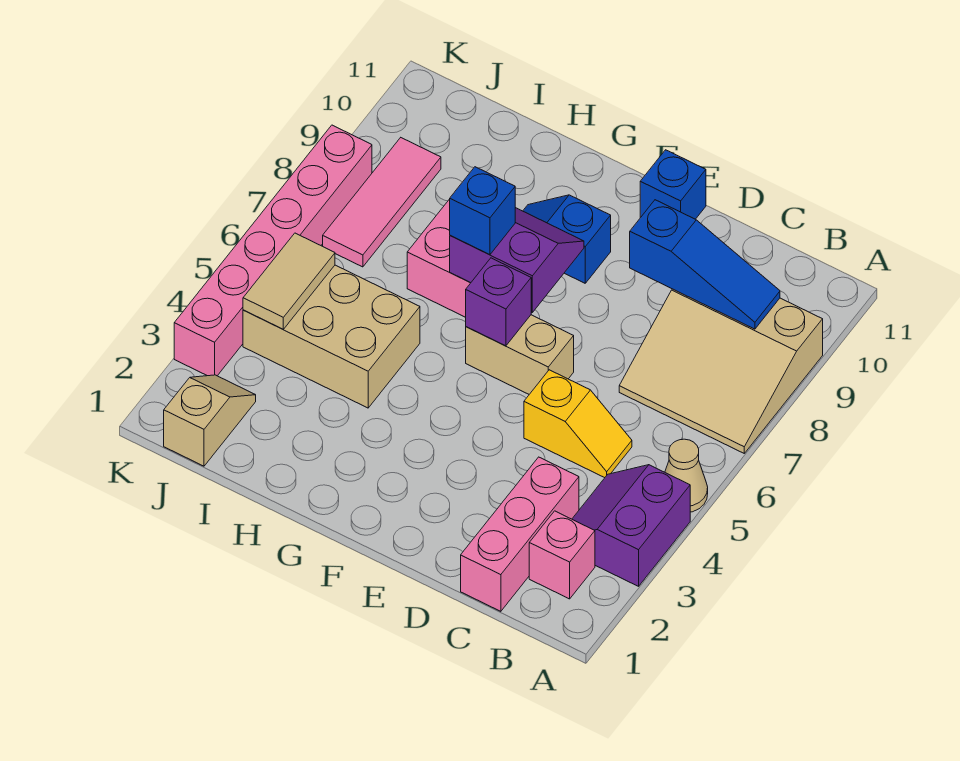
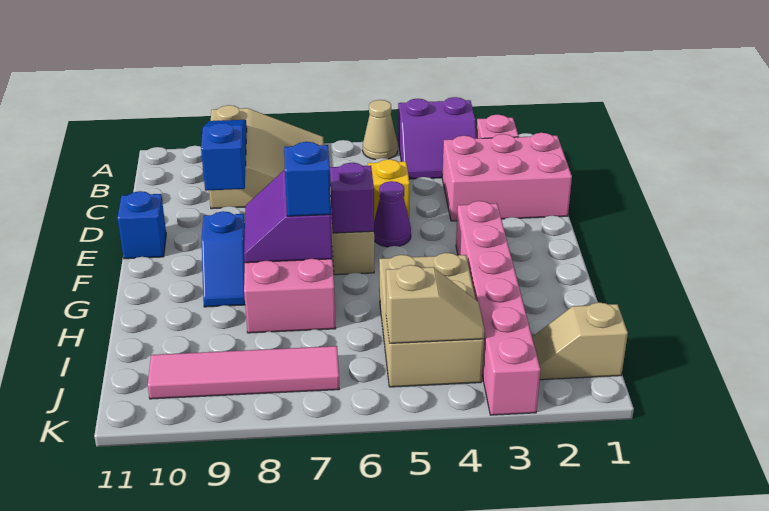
pink brick C1:C3 level 1 -> pink brick C1:D3 level 1
none -> purple cone E5 level 1
tan tile J4:J5 level 2 -> tan slope J4:J5 level 2 top 5
pink tile J7:J9 level 1 -> pink tile J7:J10 level 1
pink brick K3:K8 level 1 -> pink brick F3:K3 level 1

